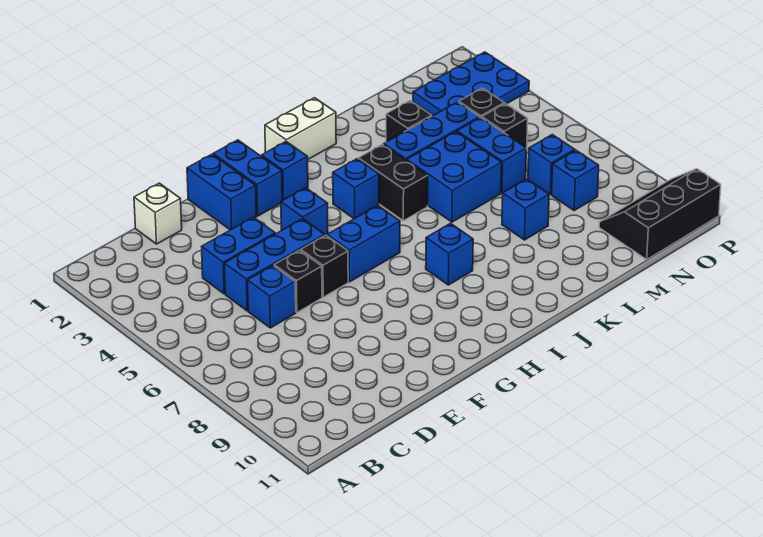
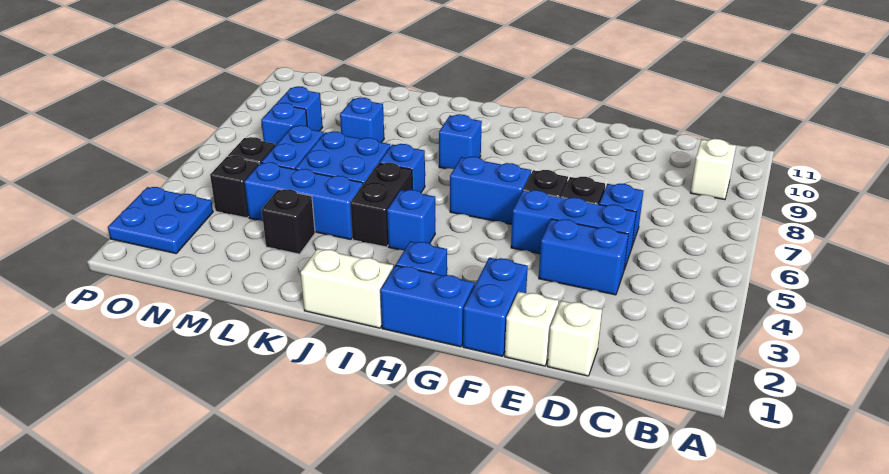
none -> white brick B9 level 1
none -> white brick E1 level 1
blue brick G1:G2 level 1 -> blue brick G1:H1 level 1
blue brick G4 level 1 -> blue brick J6 level 1
blue plate N2:P3 level 1 -> blue plate O2:P3 level 1
black slope N10:P11 level 1 top 11 -> none

